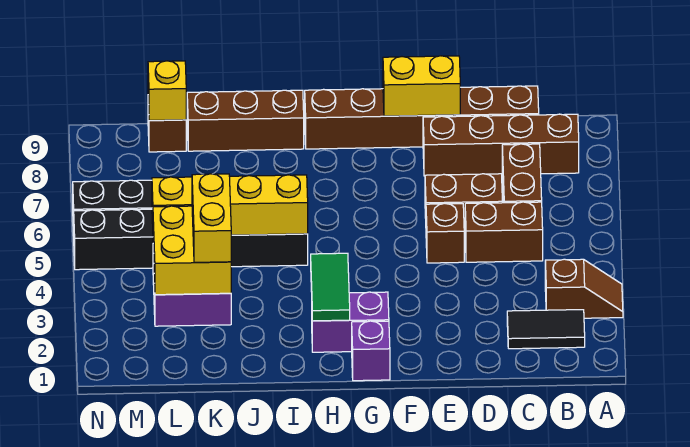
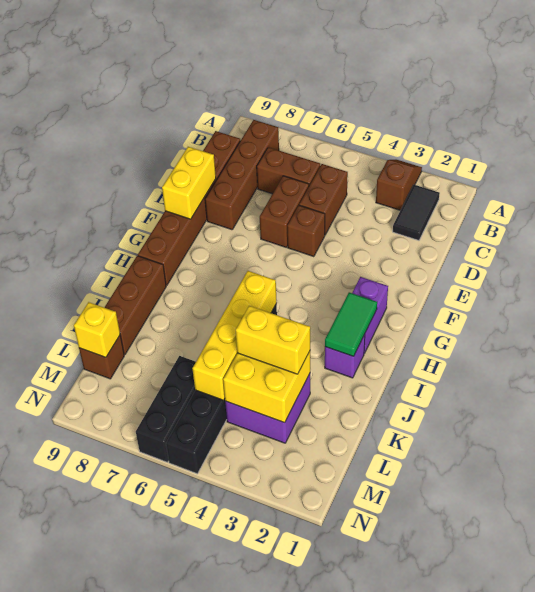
purple brick G1 level 1 -> purple brick I2 level 1
green tile H2:H3 level 2 -> green tile H2:I2 level 2

